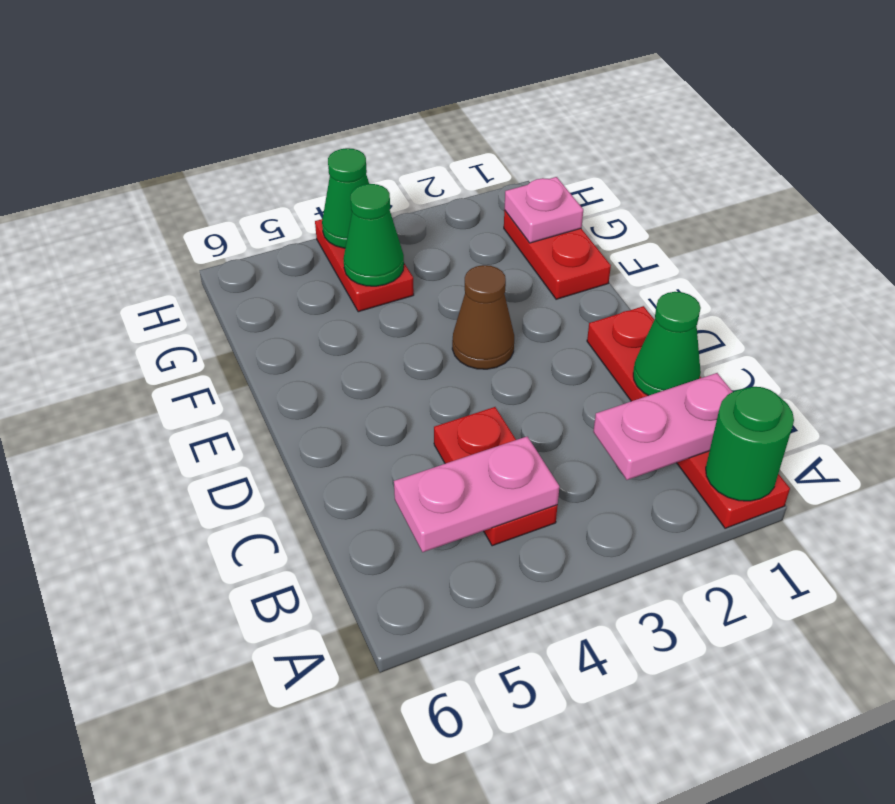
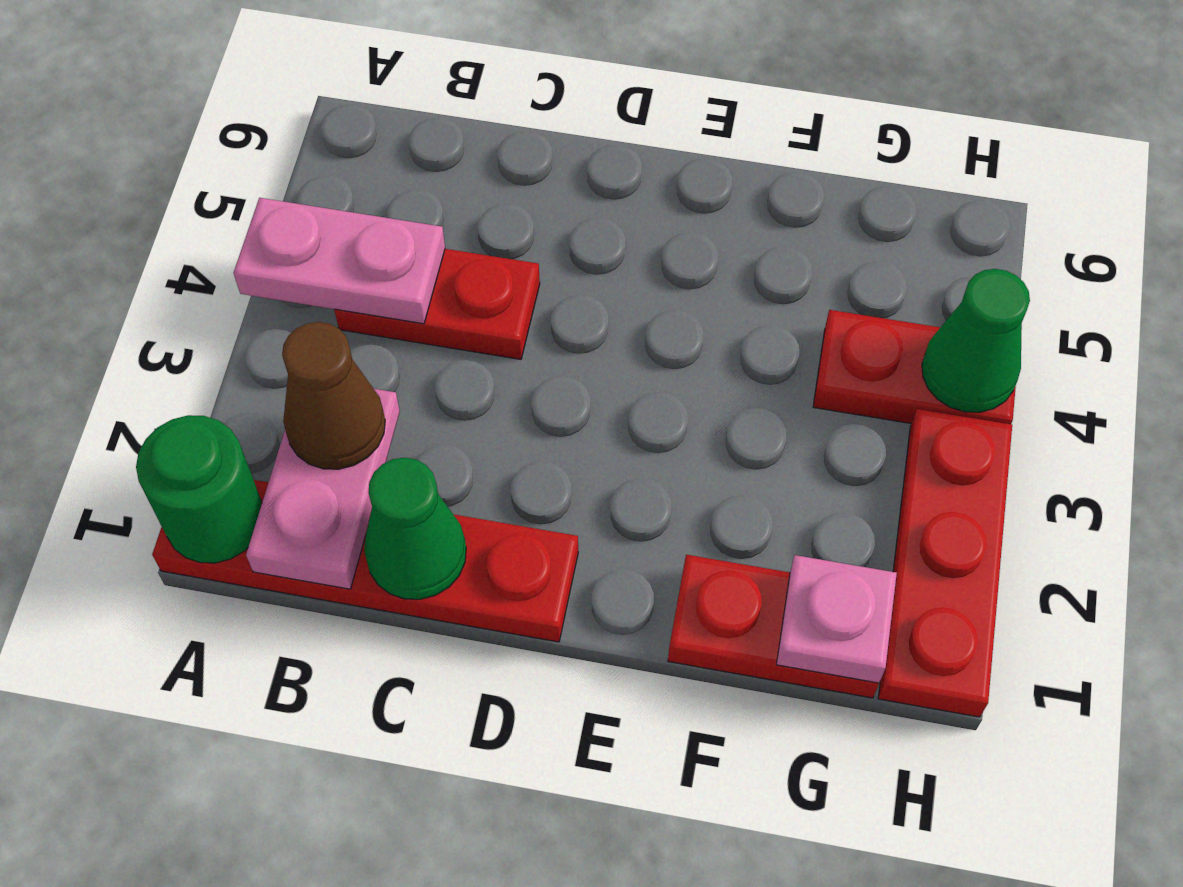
pink plate B4:B5 level 2 -> pink plate A4:B4 level 2
brown cone E3 level 1 -> brown cone B2 level 3
green cone G4 level 2 -> none
none -> red plate H1:H3 level 1

